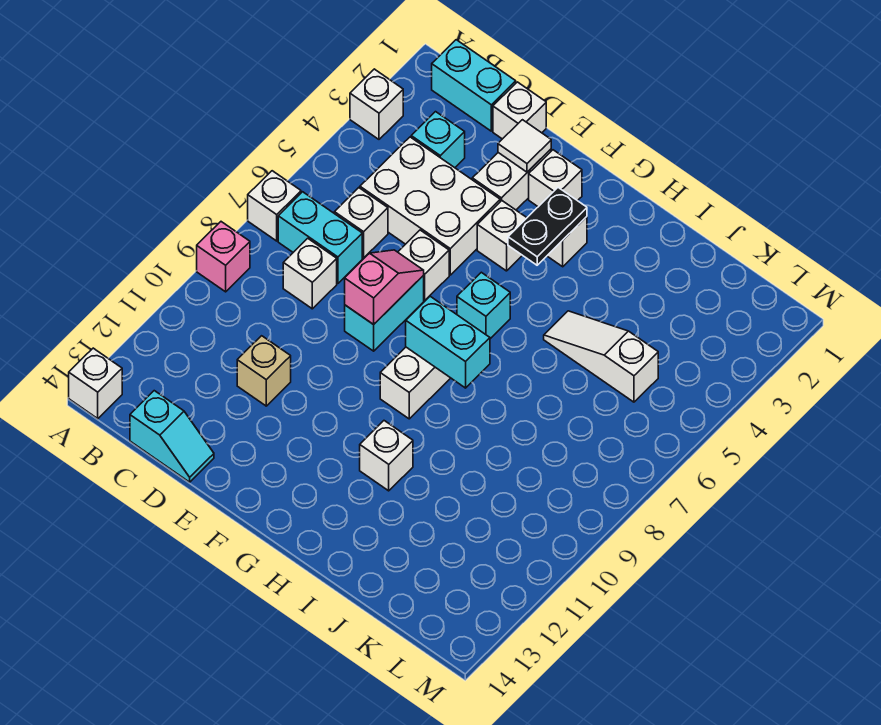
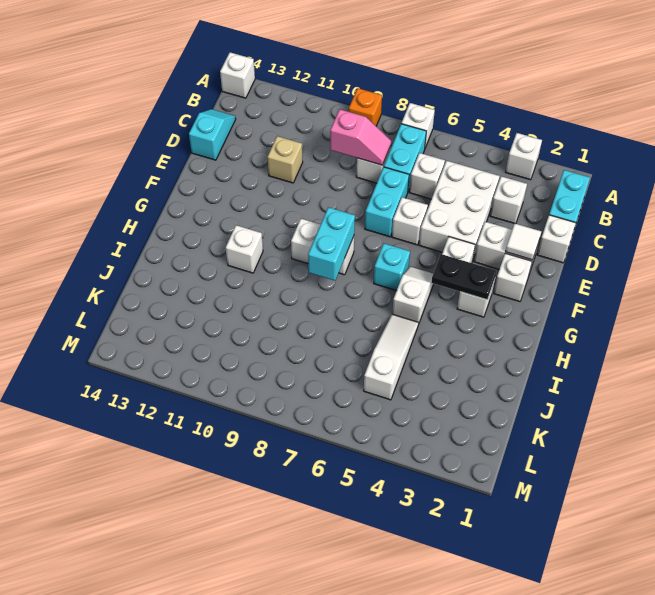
pink brick A9 level 1 -> orange brick A9 level 1
cyan brick C3 level 1 -> white brick C3 level 1
cyan slope C14:D14 level 1 top C -> cyan slope C14:D14 level 1 top D
cyan brick E7:E8 level 1 -> cyan brick D7:E7 level 1
pink slope E7:E8 level 2 top 8 -> pink slope C8:C9 level 2 top 9
none -> white slope G5:H5 level 1 top H

